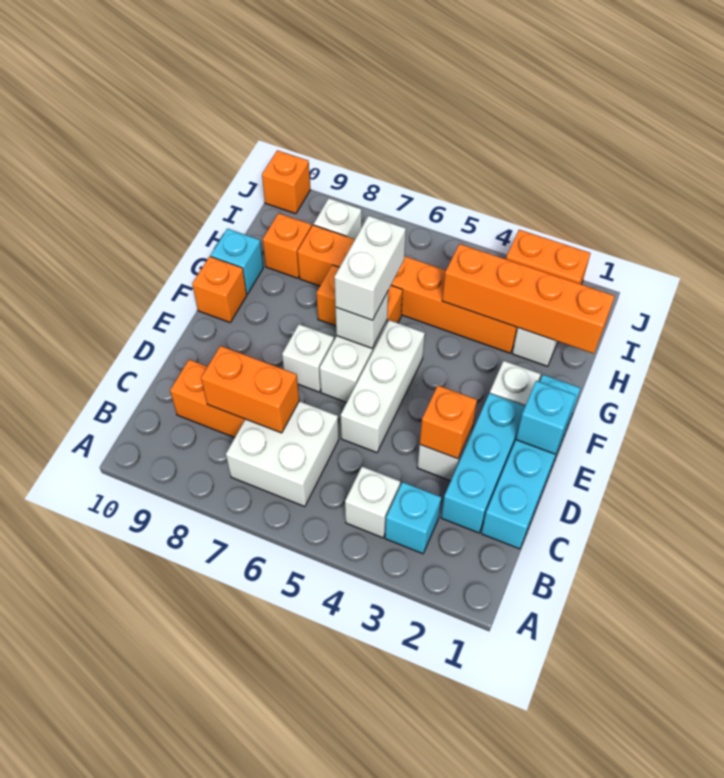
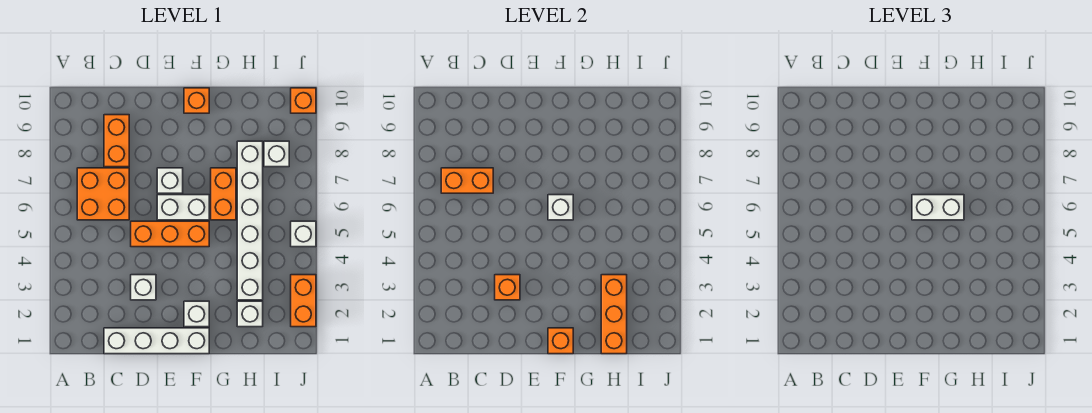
cyan brick B3 level 1 -> none
white brick B4 level 1 -> white brick J5 level 1
white brick B6:C7 level 1 -> orange brick B6:C7 level 1
cyan brick C1:F1 level 1 -> white brick C1:F1 level 1
cyan brick C2:E2 level 1 -> none
orange brick C7:C8 level 2 -> orange brick B7:C7 level 2
white brick D5:F5 level 1 -> orange brick D5:F5 level 1
cyan brick E1 level 2 -> none
cyan brick G10 level 1 -> none
orange brick H1:H4 level 2 -> orange brick H1:H3 level 2
orange brick H3:H8 level 1 -> white brick H3:H8 level 1
orange brick H9 level 1 -> orange brick F1 level 2

